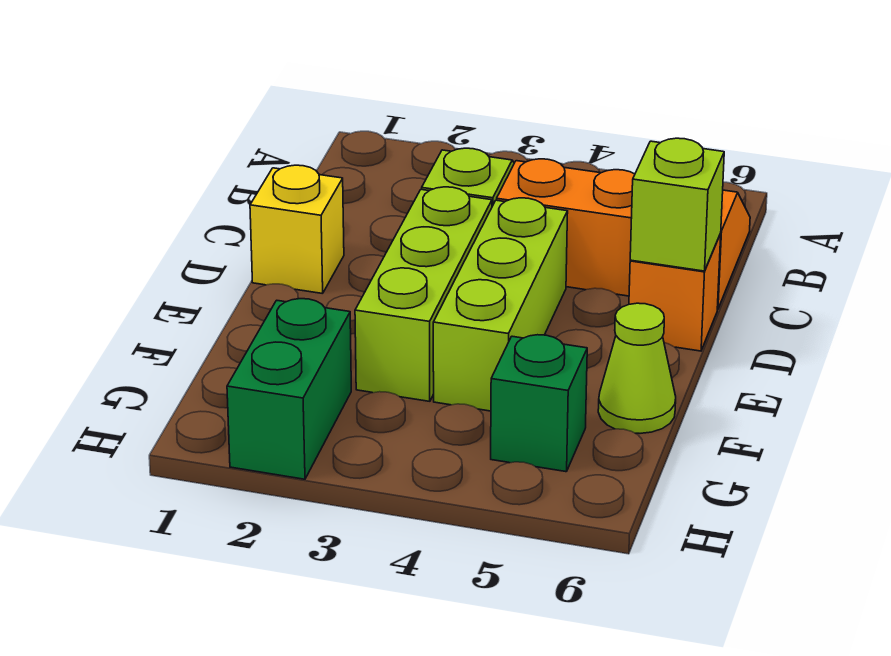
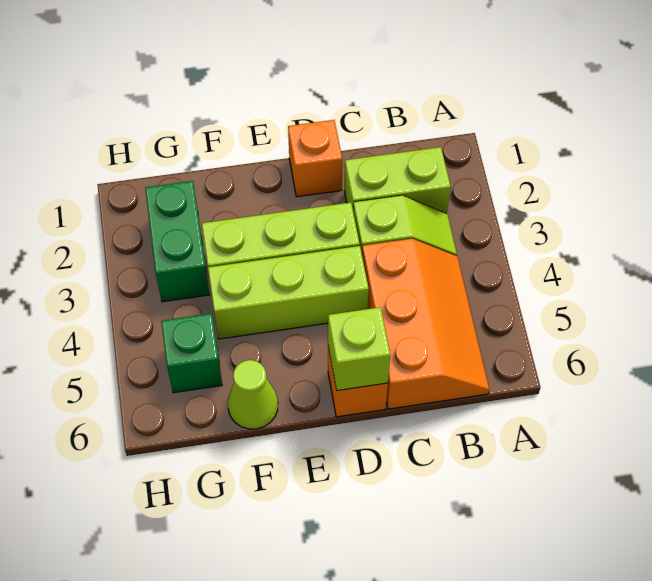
none -> lime brick B2:C2 level 1
yellow brick D1 level 1 -> orange brick D1 level 1
green brick G2:H2 level 1 -> green brick G2:G3 level 1

